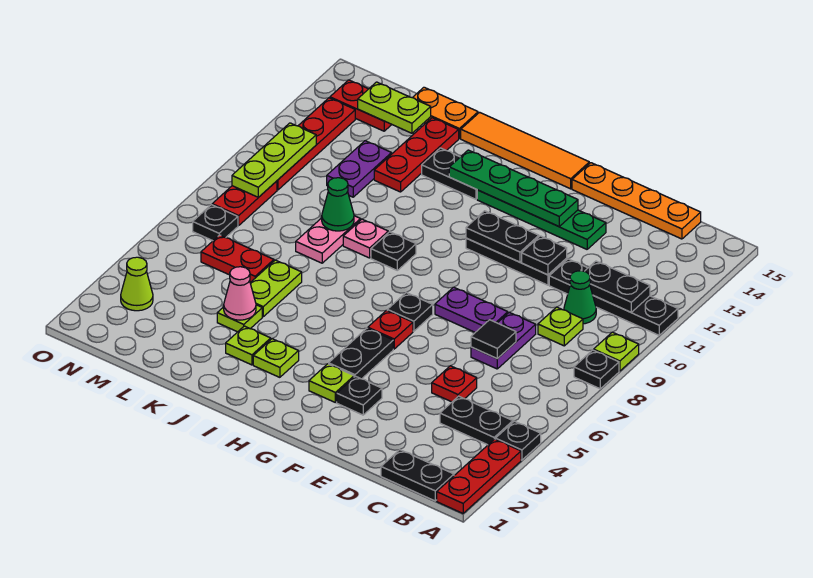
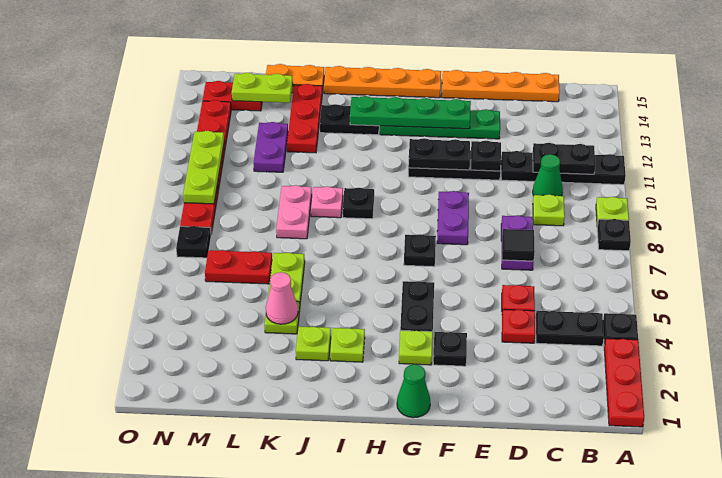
black plate B1:C1 level 1 -> none
purple plate E8:F8 level 1 -> purple plate F8:F9 level 1
red plate G6 level 1 -> red plate D4 level 1
orange tile G15:J15 level 1 -> orange plate G15:J15 level 1
green cone K9 level 2 -> green cone G1 level 1
lime cone N3 level 1 -> none

